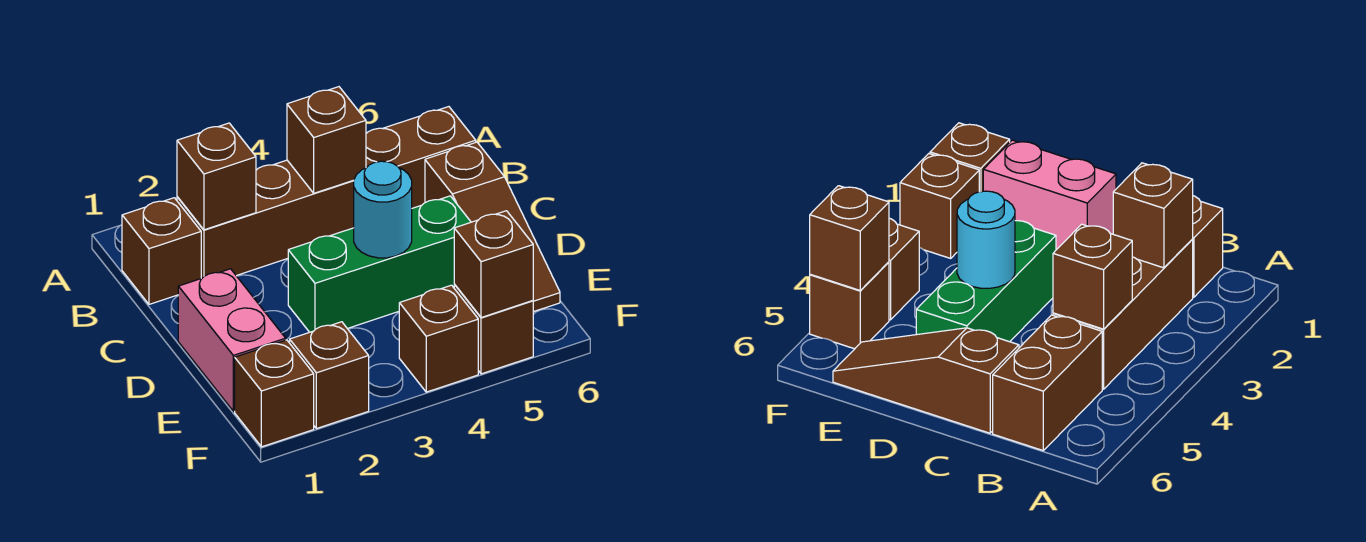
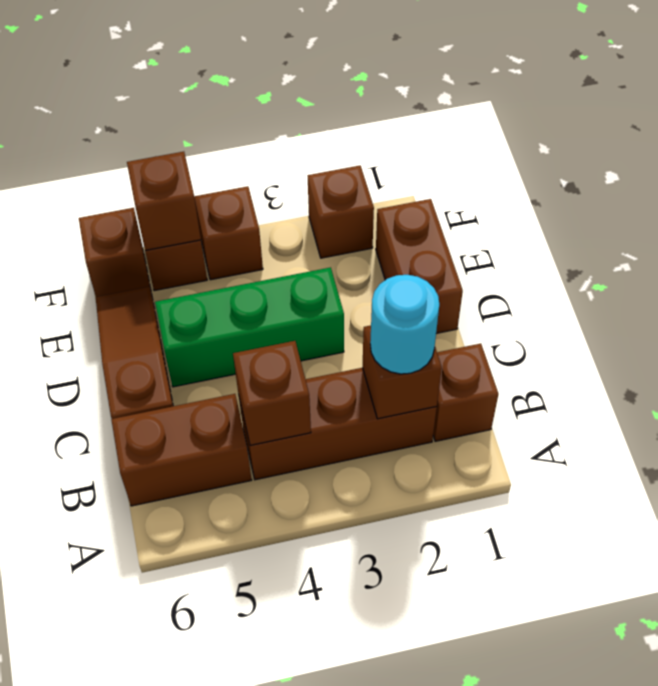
pink brick D1:E1 level 1 -> brown brick D1:E1 level 1
cyan round brick D4 level 2 -> cyan round brick B2 level 3
brown brick F1 level 1 -> brown brick F6 level 1

